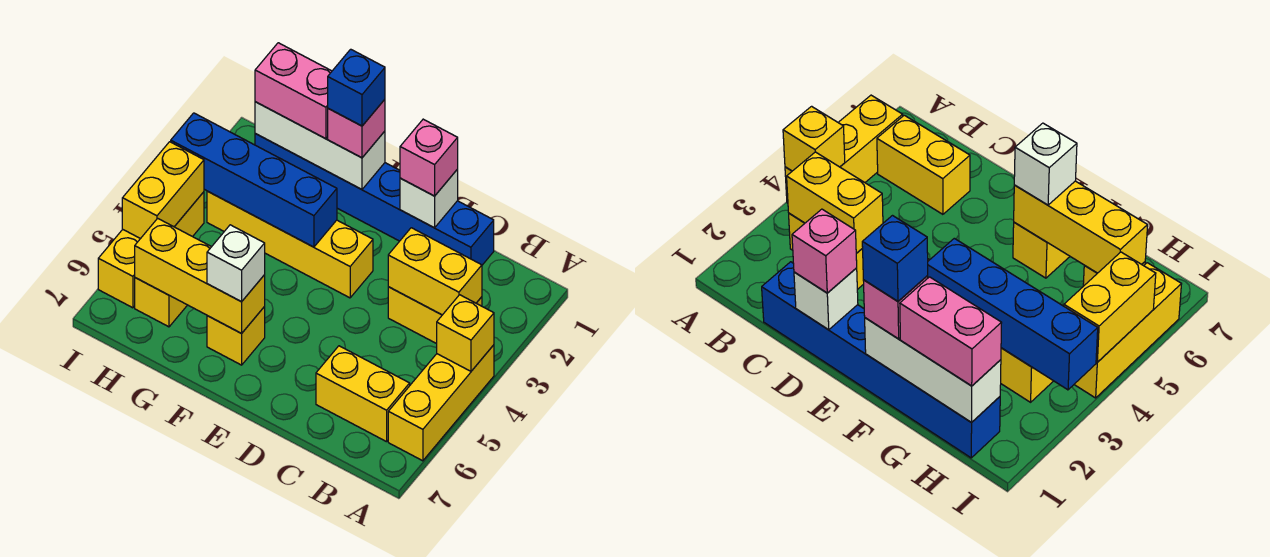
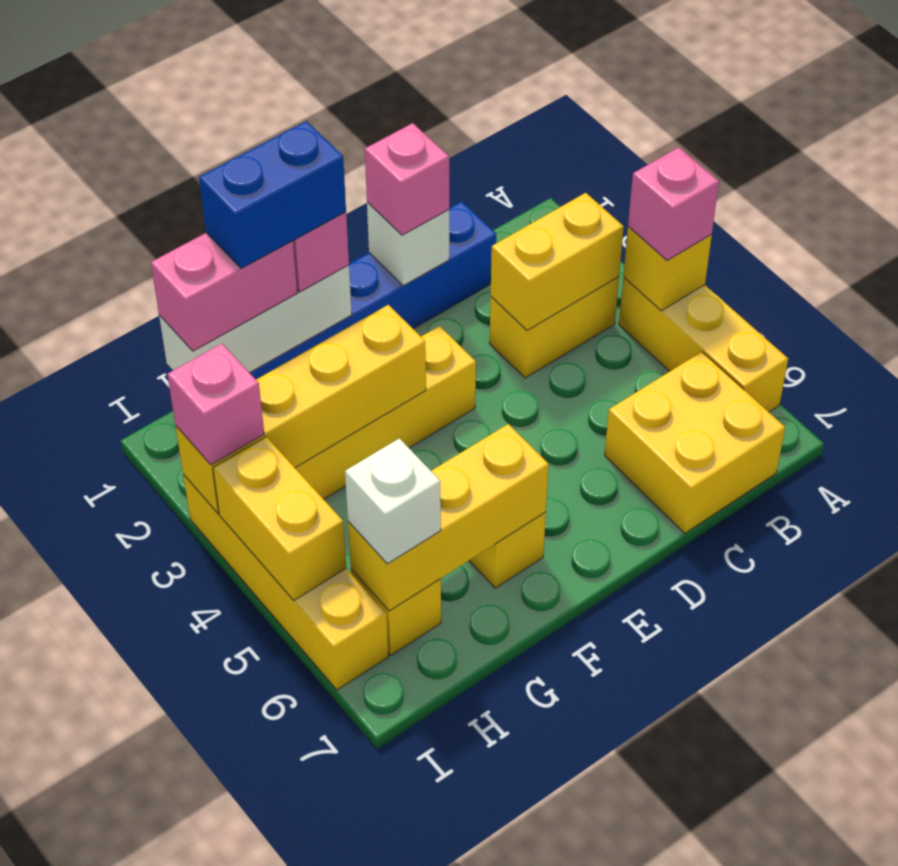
none -> pink brick A4 level 3
yellow brick B6:C6 level 1 -> yellow brick B6:C7 level 1
blue brick F1 level 4 -> blue brick F1:G1 level 4
blue brick F3:I3 level 2 -> yellow brick F3:I3 level 2
white brick F6 level 3 -> white brick H6 level 3
none -> pink brick I3 level 3
yellow brick I4:I6 level 1 -> yellow brick I3:I6 level 1

